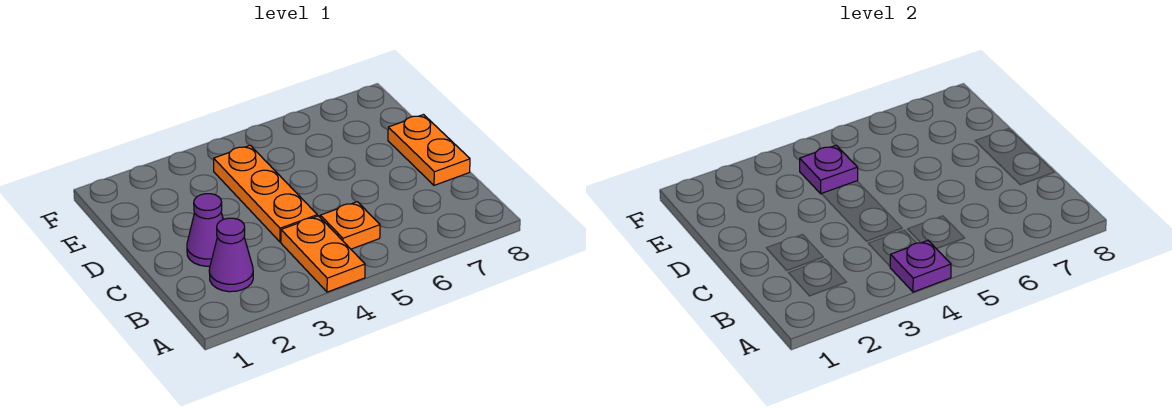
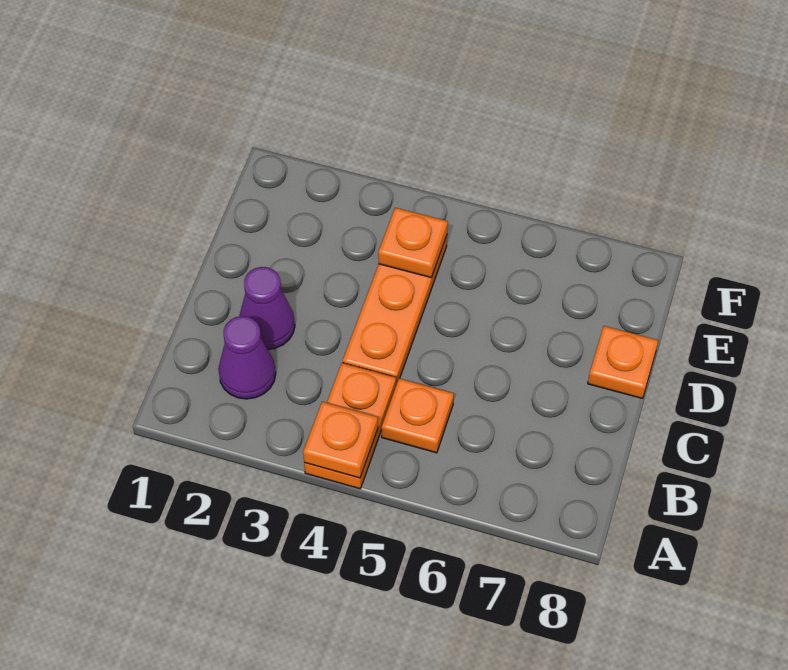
purple plate A4 level 2 -> orange plate A4 level 2
orange plate C8:D8 level 1 -> orange plate D8 level 1
purple plate E4 level 2 -> orange plate E4 level 2

